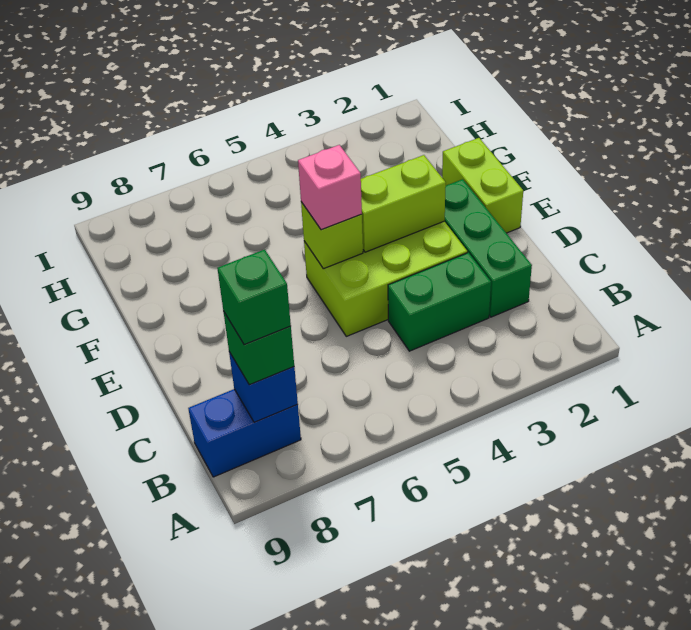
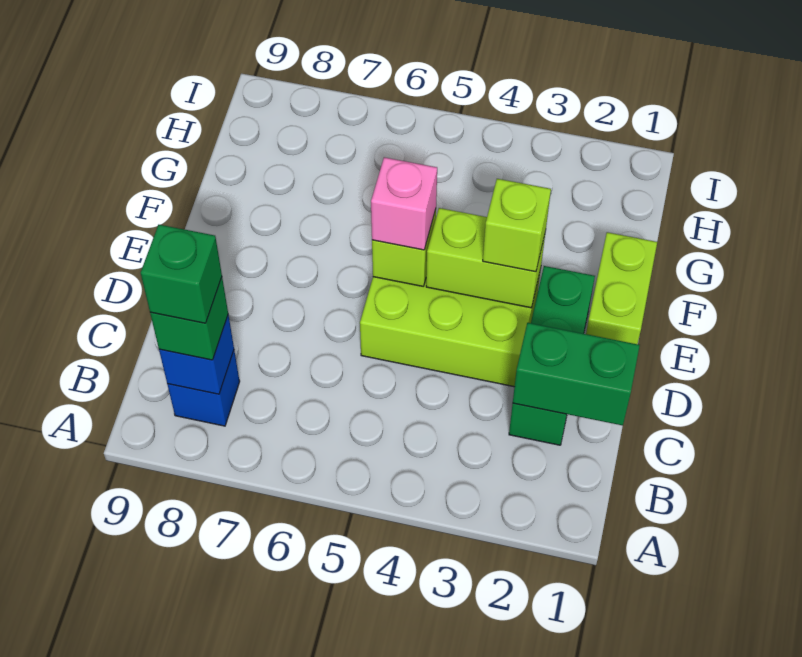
blue brick B8:B9 level 1 -> blue brick B8 level 1
green brick C3:C4 level 1 -> green brick C1:C2 level 2
none -> lime brick E3 level 3

